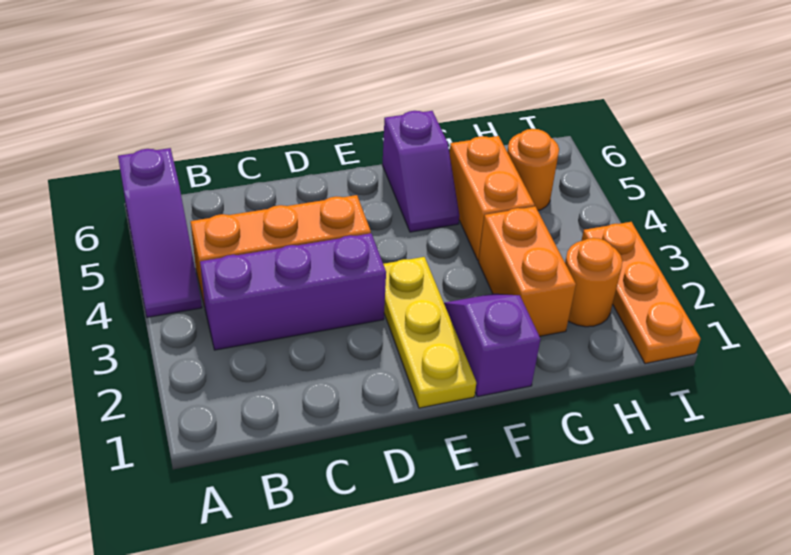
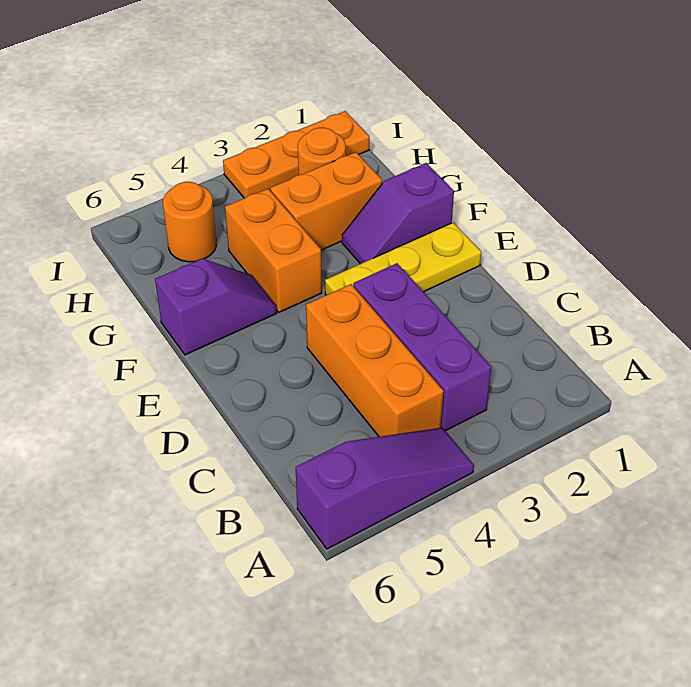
orange brick G4:G5 level 1 -> orange brick F4:G4 level 1

